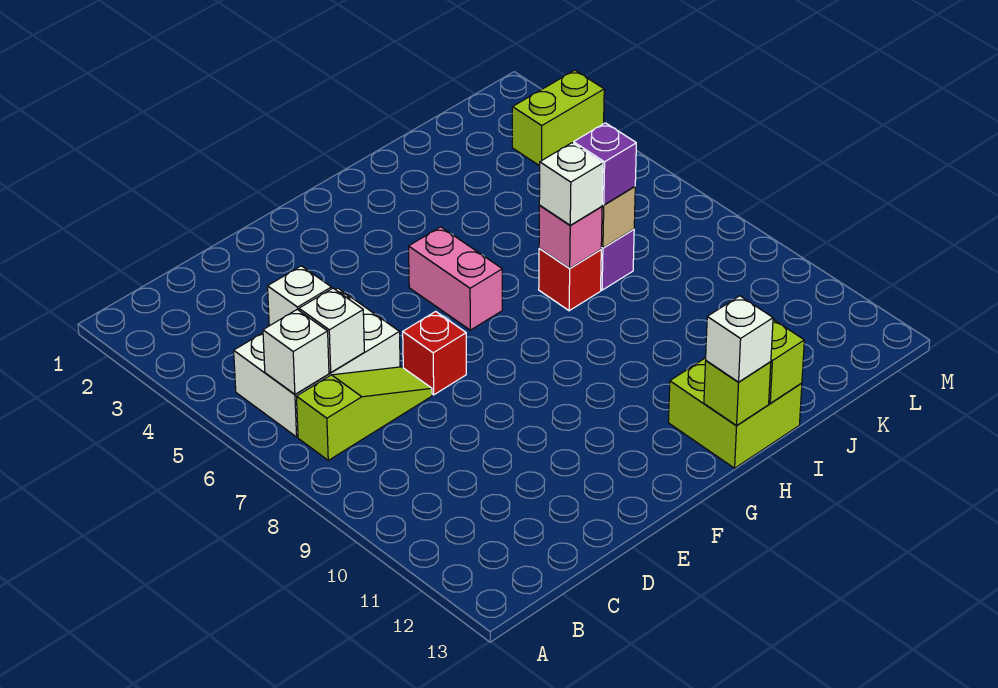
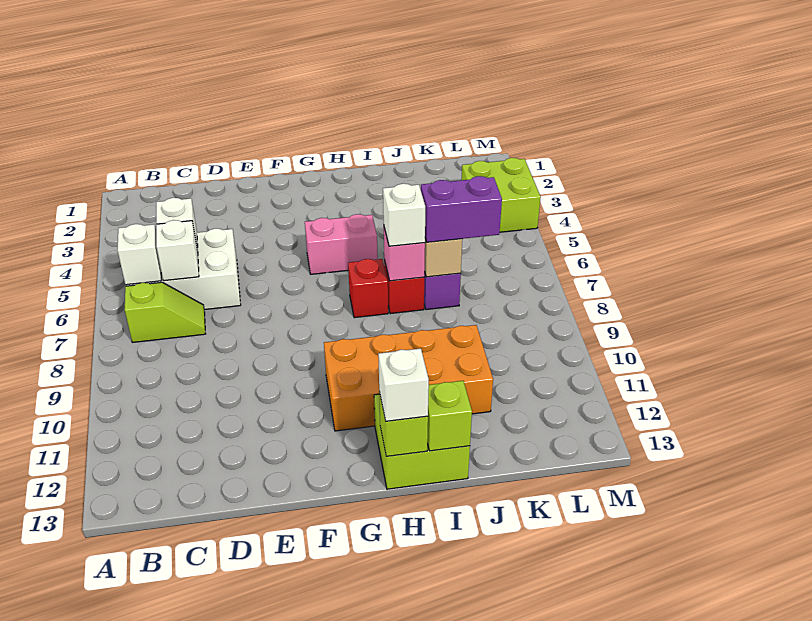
lime slope B7:D7 level 1 top B -> lime slope B7:C7 level 1 top B
red brick E7 level 1 -> red brick H7 level 1
pink brick G5:G6 level 1 -> pink brick G5:H5 level 1
none -> orange brick G10:J11 level 1
purple brick J7 level 3 -> purple brick J7:K7 level 3
lime brick L3:M3 level 1 -> lime brick L3:M4 level 1

